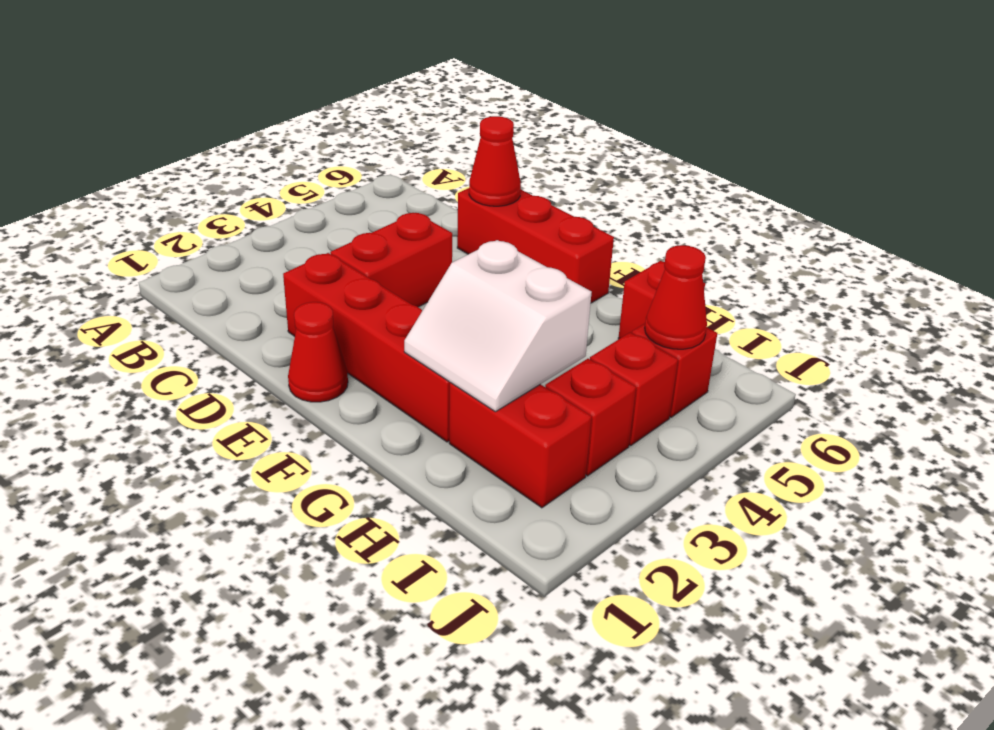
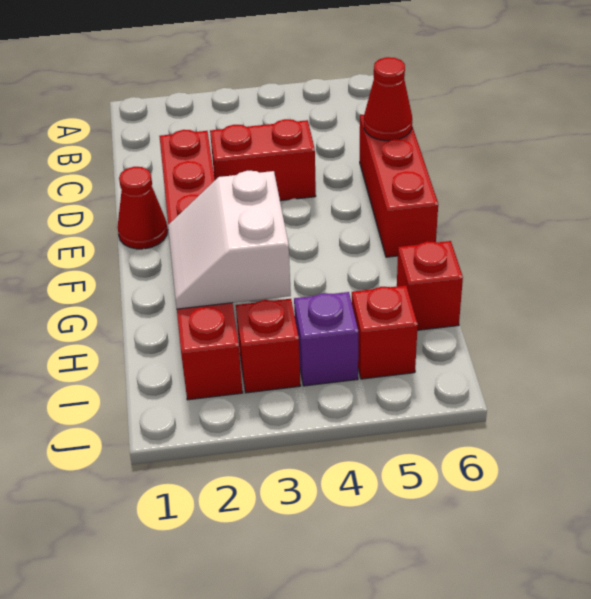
red brick I4 level 1 -> purple brick I4 level 1
red cone I5 level 2 -> none

